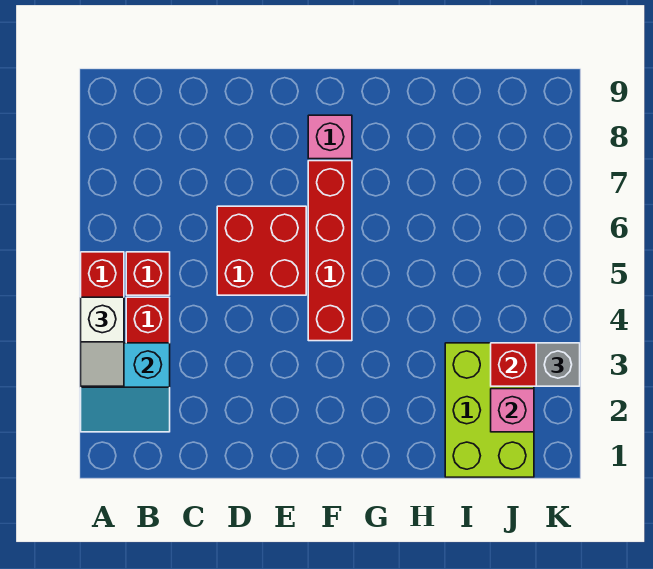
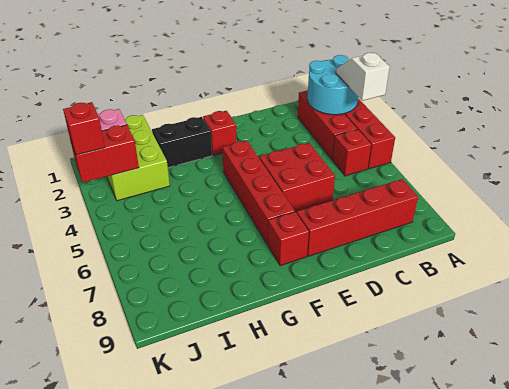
cyan slope A2:B3 level 2 top 3 -> cyan round brick A2:B3 level 2
none -> red brick B8:E8 level 1
none -> red brick F2 level 1
pink brick F8 level 1 -> red brick F8 level 1
none -> black brick G2:H2 level 1
grey brick K3 level 3 -> red brick K3 level 3

